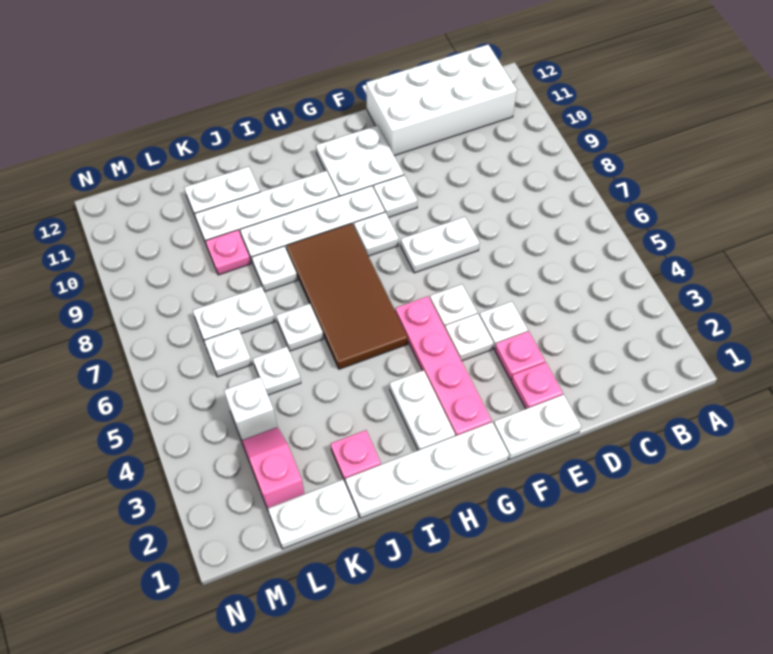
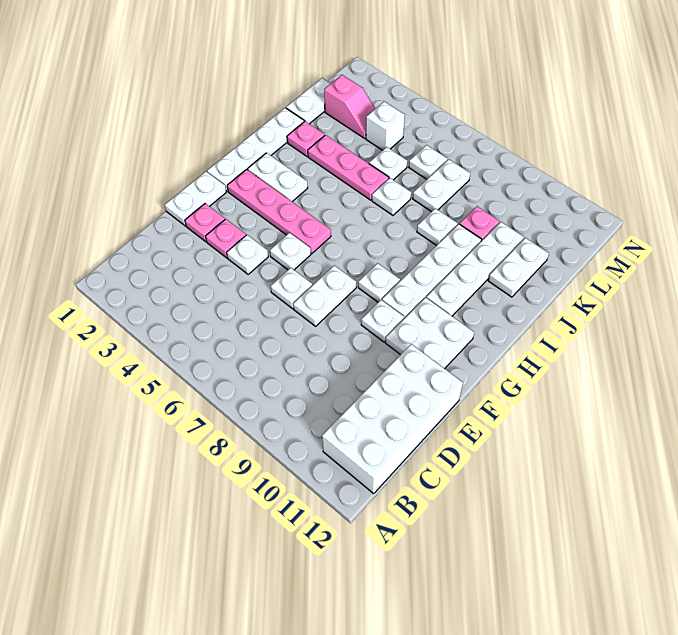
white plate F4 level 1 -> white plate E6 level 1
brown tile H5:I8 level 1 -> none
none -> pink plate J3:J5 level 1

